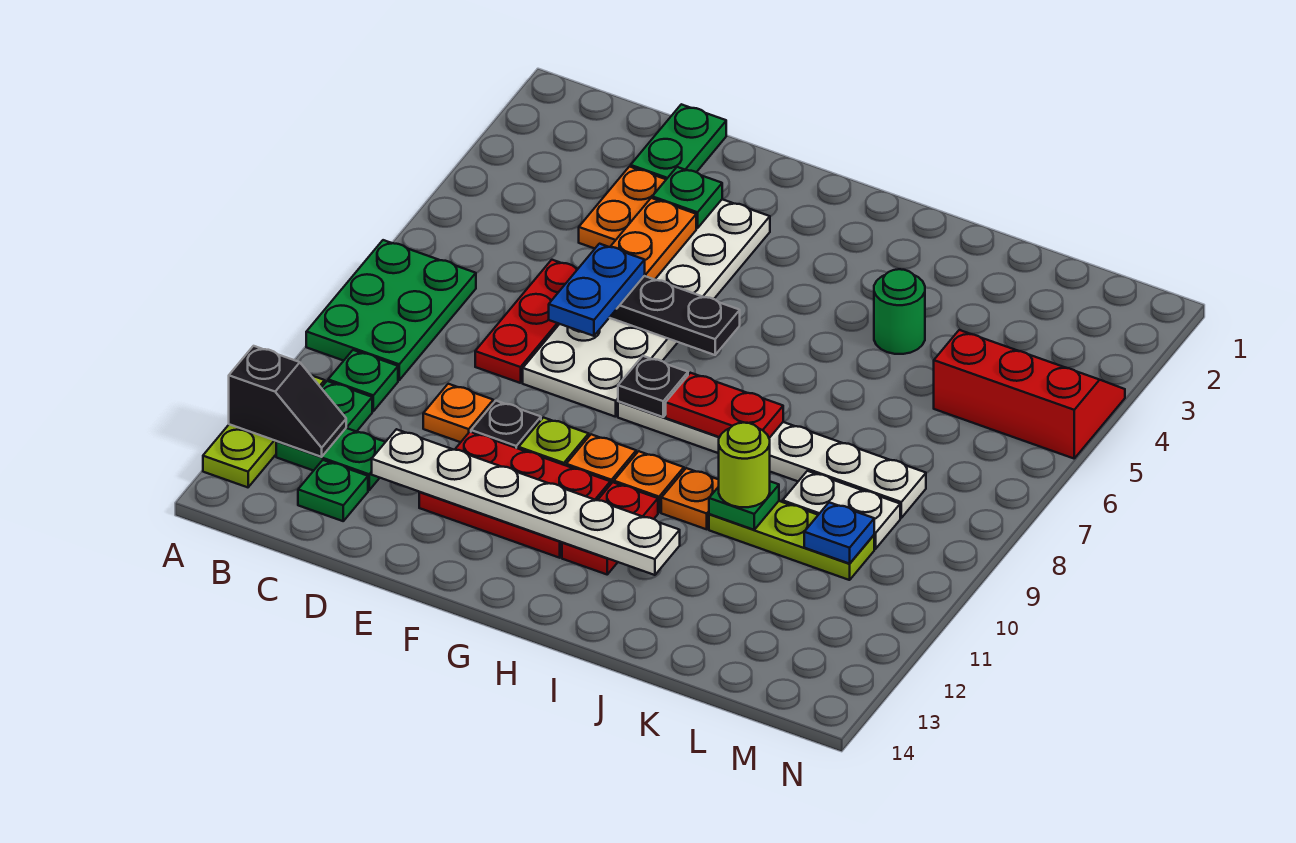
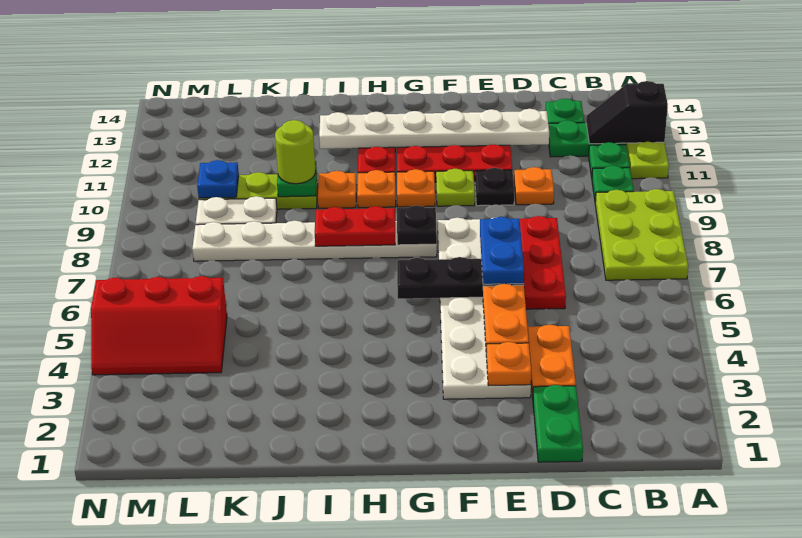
green plate A7:B9 level 1 -> lime plate A7:B9 level 1
green plate E3 level 2 -> orange plate E3 level 2
green round brick J4 level 1 -> none

